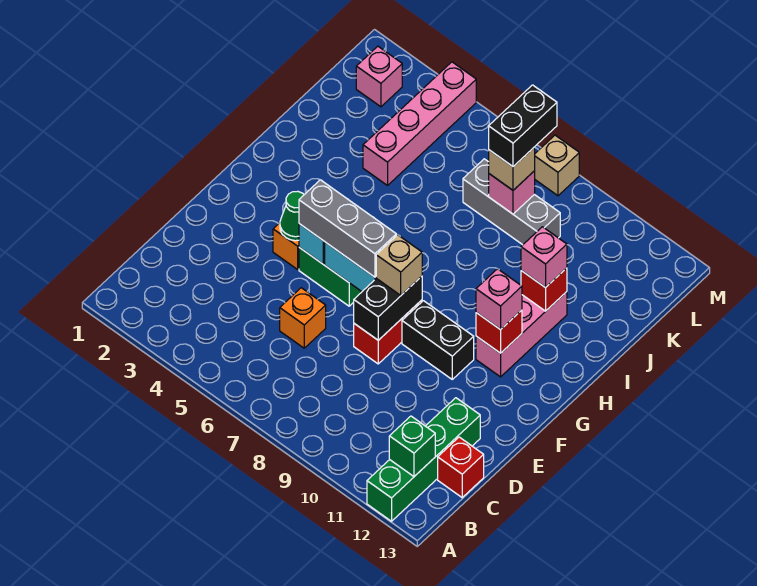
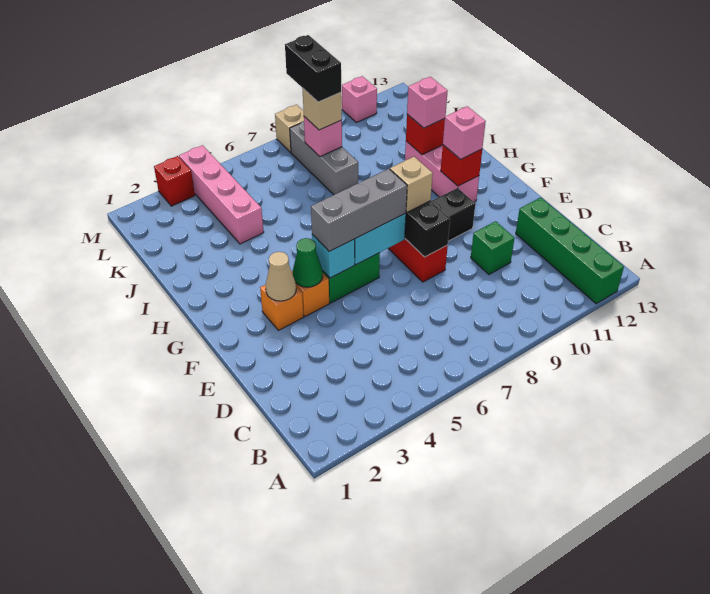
green brick B12 level 2 -> green brick D10 level 1
red brick C13 level 1 -> red brick M3 level 1
orange brick D6 level 1 -> orange brick F3 level 1
none -> tan cone F3 level 2
grey brick K7:K9 level 1 -> grey brick J8:L8 level 1
pink brick L2 level 1 -> pink brick M11 level 1

